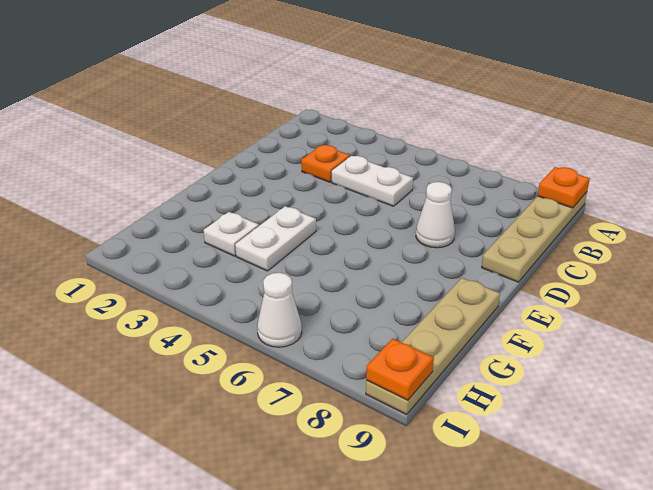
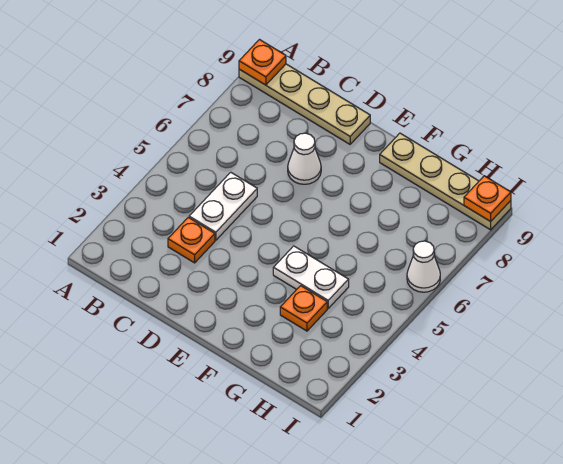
white plate G3 level 1 -> orange plate G3 level 1

